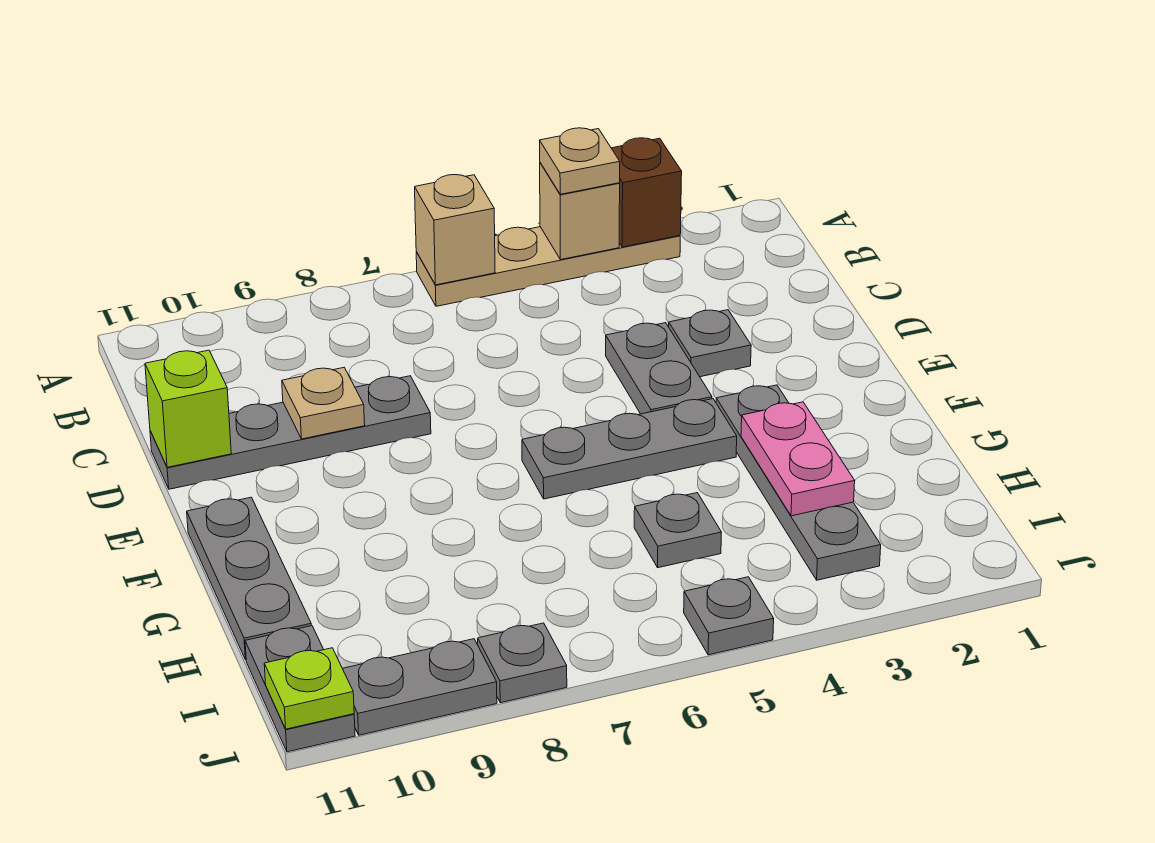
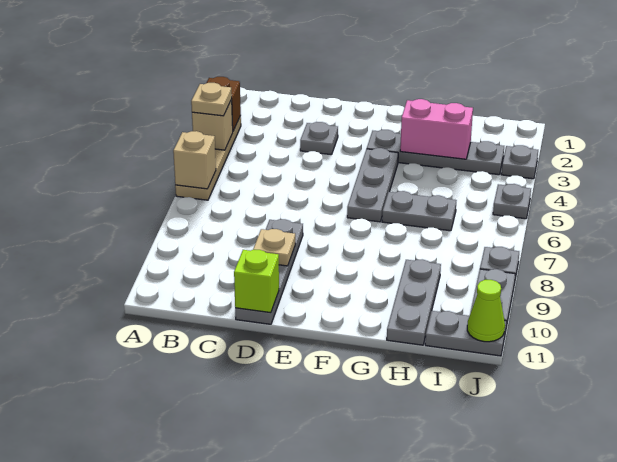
grey plate D4:E4 level 1 -> grey plate G6:H6 level 1
grey plate F11:H11 level 1 -> grey plate H9:H11 level 1
pink plate G3:H3 level 2 -> pink brick G3:H3 level 2
grey plate H5 level 1 -> grey plate J3 level 1
lime plate J11 level 2 -> lime cone J11 level 2

